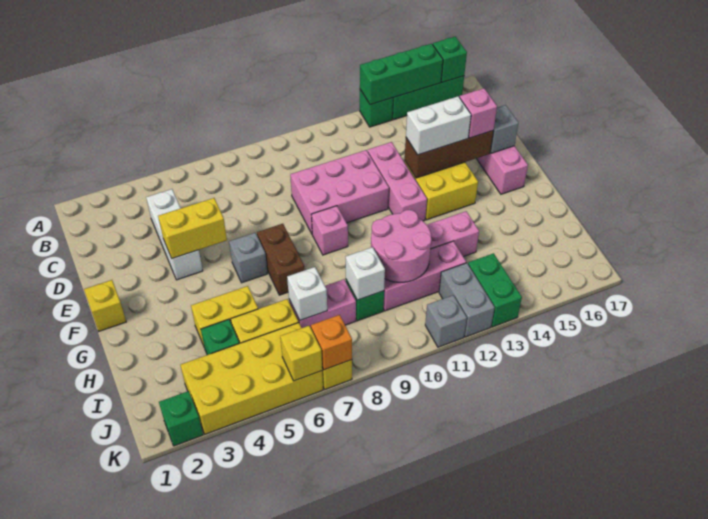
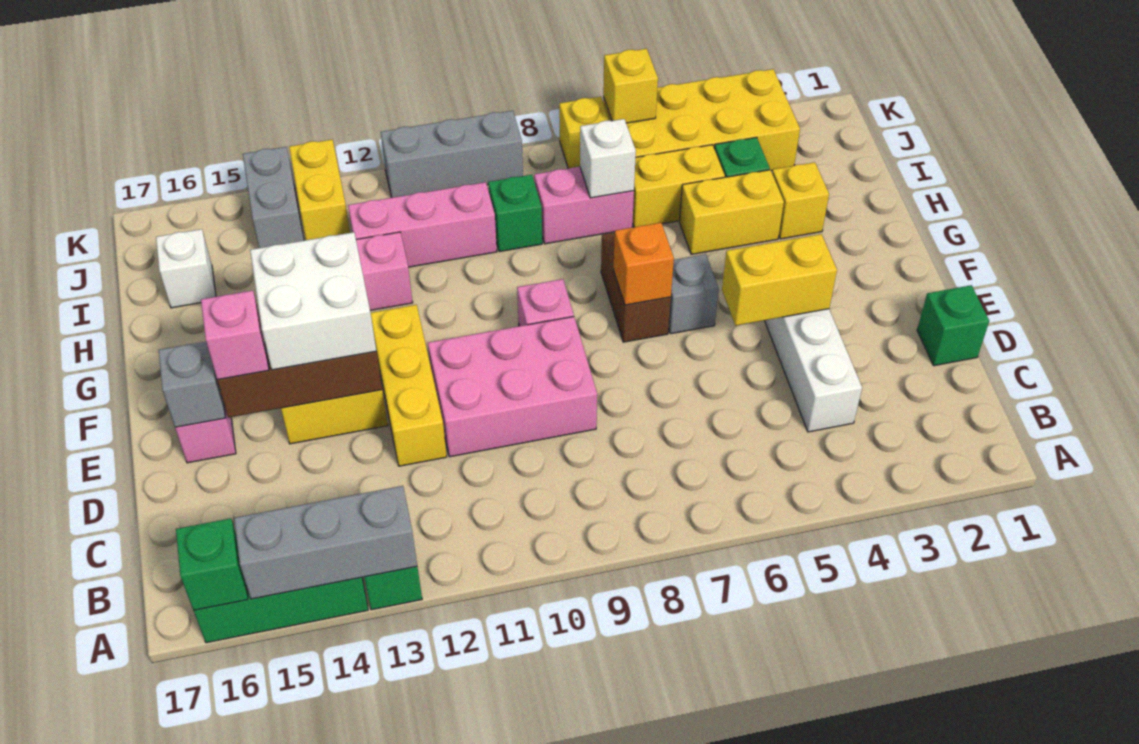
green brick A13:A15 level 2 -> grey brick A13:A15 level 2
pink brick D12:F12 level 1 -> yellow brick D12:F12 level 1
white brick E13:E14 level 3 -> white brick E13:F14 level 3
yellow brick F1 level 1 -> yellow brick H3 level 1
pink round brick H10:I11 level 2 -> none
white brick I9 level 2 -> white brick I16 level 1
grey brick J12:K12 level 1 -> grey brick J14:K14 level 1
green brick J13:K13 level 1 -> yellow brick J13:K13 level 1
green brick K2 level 1 -> green brick D1 level 1
orange brick K7 level 2 -> orange brick F7 level 2
grey brick K11 level 1 -> grey brick K9:K11 level 1

